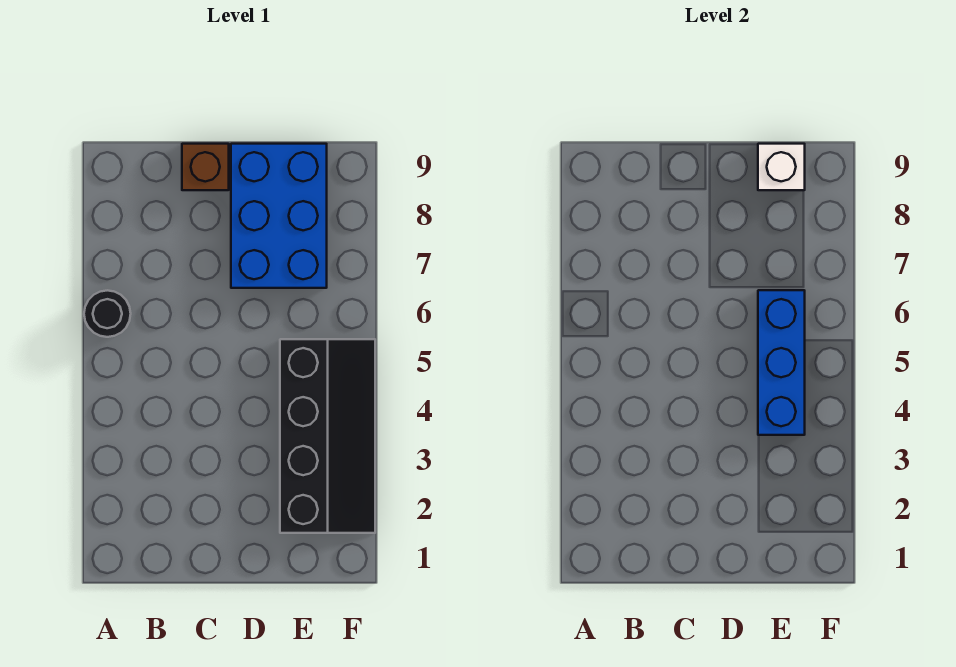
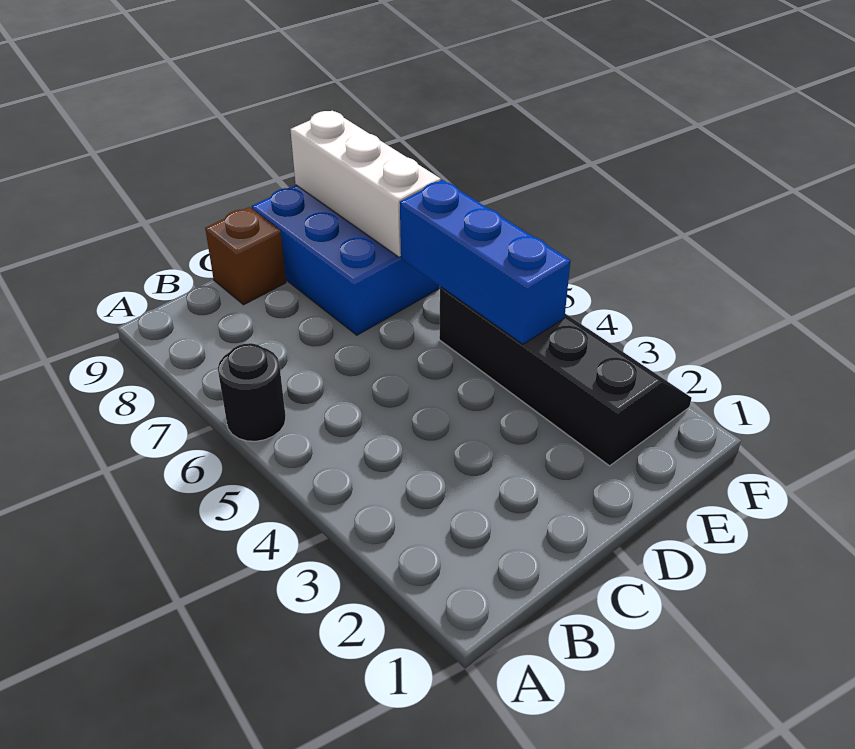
white brick E9 level 2 -> white brick E7:E9 level 2

